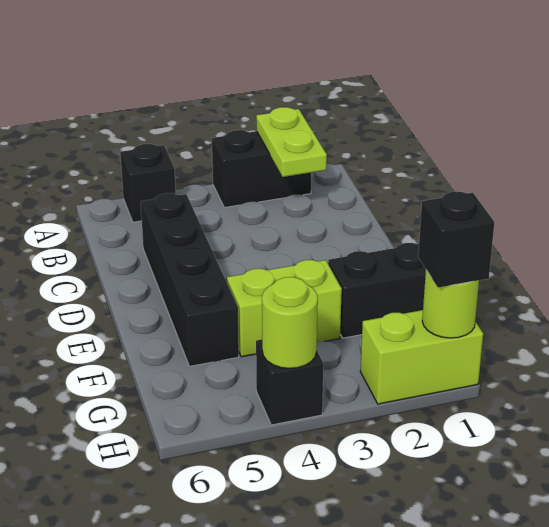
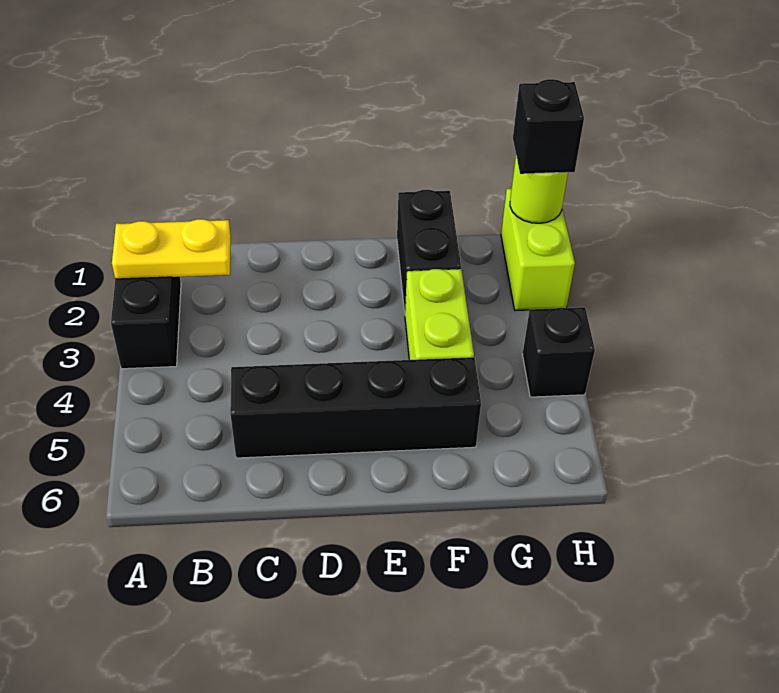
lime plate A2:B2 level 2 -> yellow plate A2:B2 level 2
black brick A5 level 1 -> none
lime round brick H4 level 2 -> none

